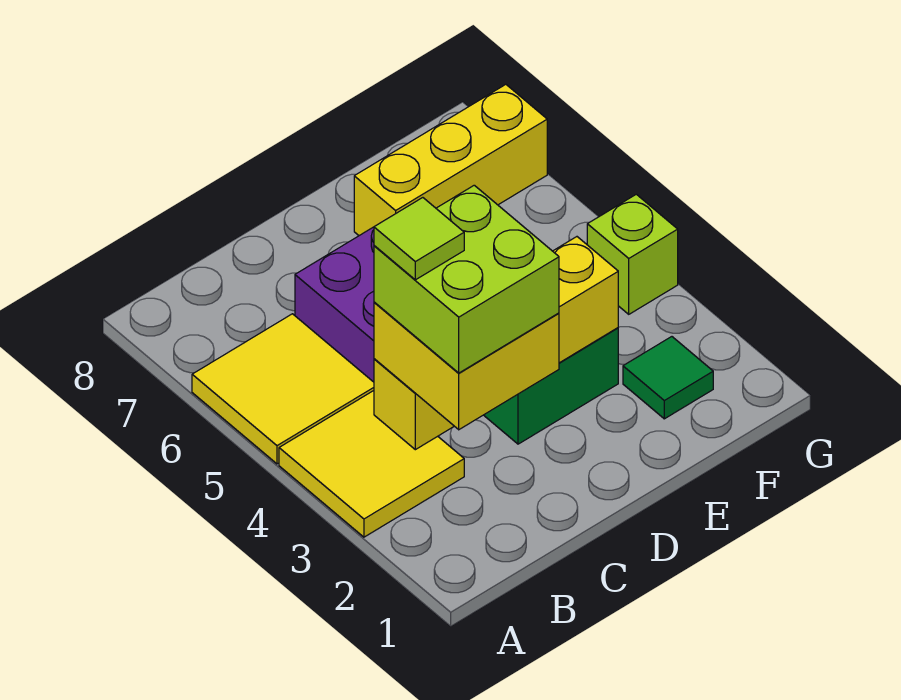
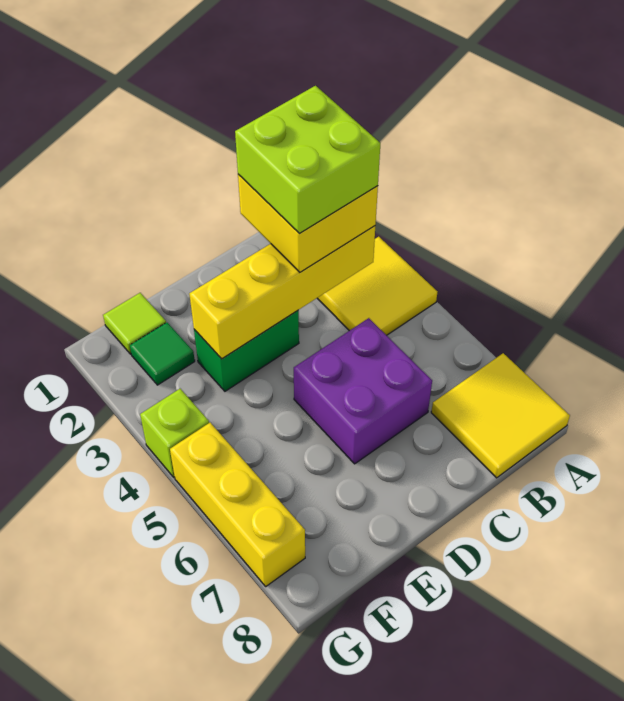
yellow tile A5:B6 level 1 -> yellow tile A7:B8 level 1
lime tile B3 level 5 -> lime tile F1 level 1
yellow brick E7:G7 level 1 -> yellow brick G5:G7 level 1

